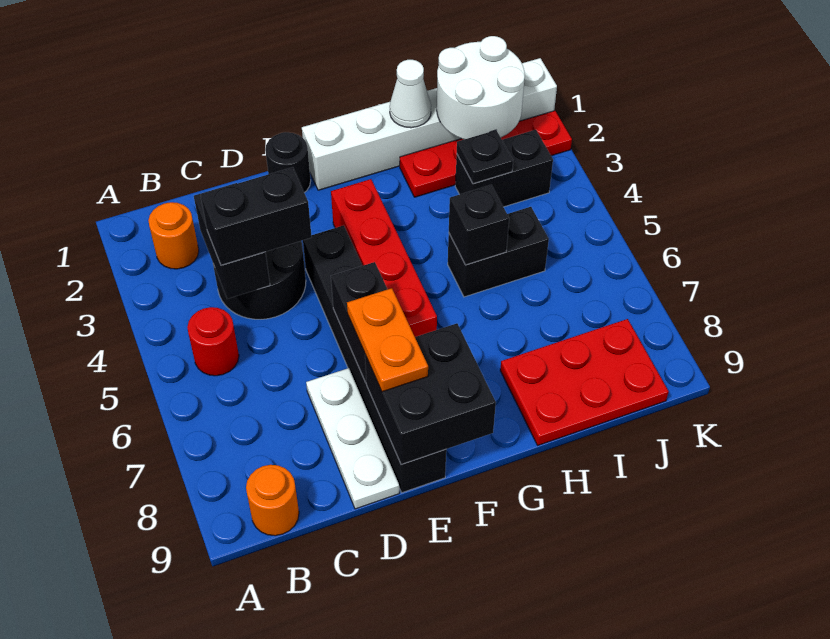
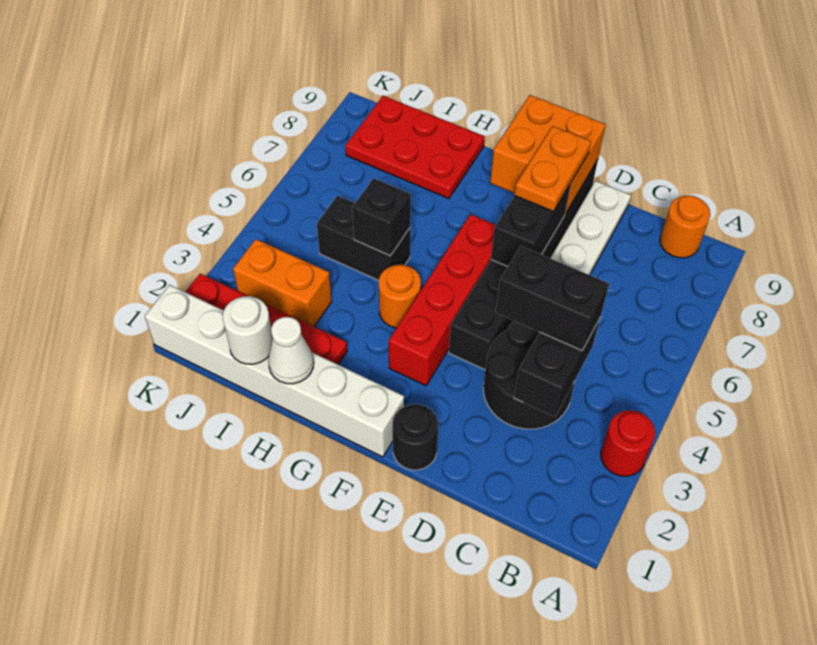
orange round brick B2 level 1 -> orange round brick G4 level 1
red round brick B5 level 1 -> red round brick A3 level 1
black brick E8:F9 level 2 -> orange brick E8:F9 level 2
white round brick I1:J2 level 2 -> white round brick I1 level 2
black brick I3:J3 level 1 -> orange brick I3:J3 level 1
black plate I3 level 2 -> none

